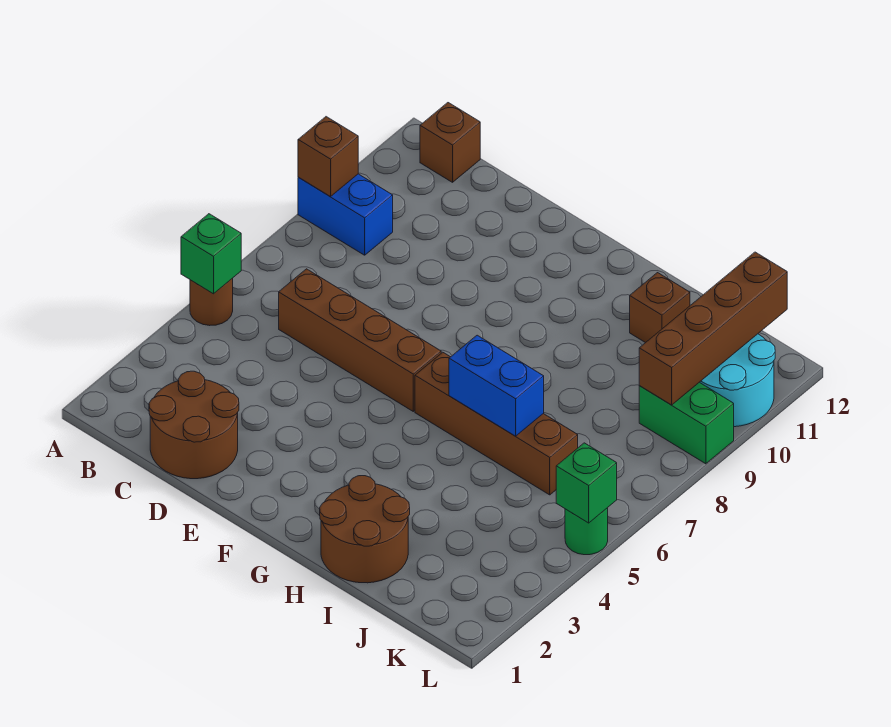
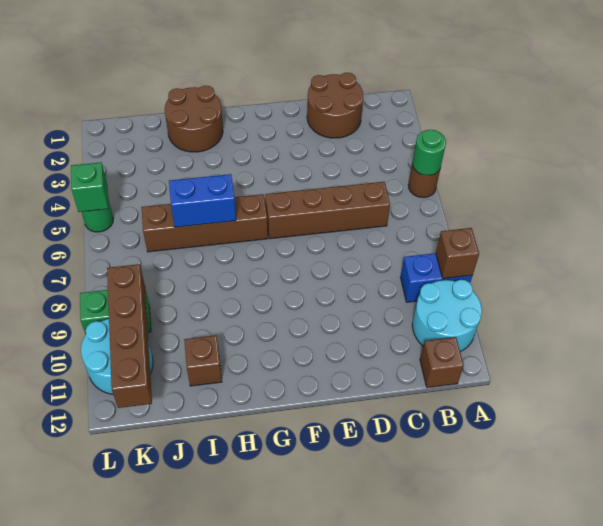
green brick A5 level 2 -> green round brick A5 level 2
none -> cyan round brick A10:B11 level 1

